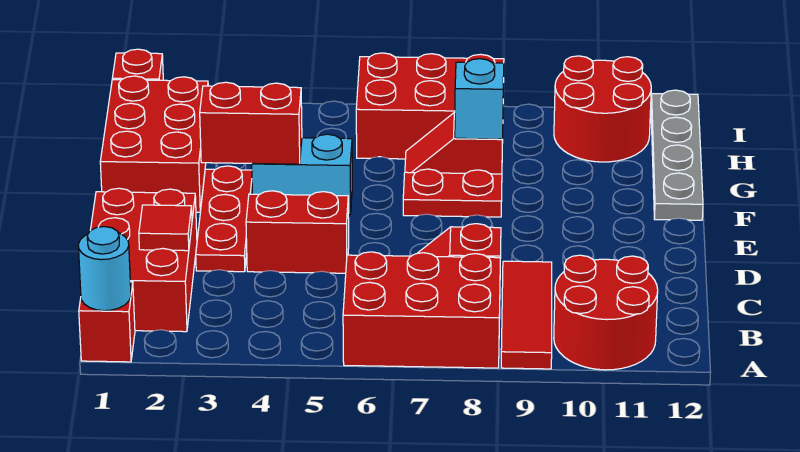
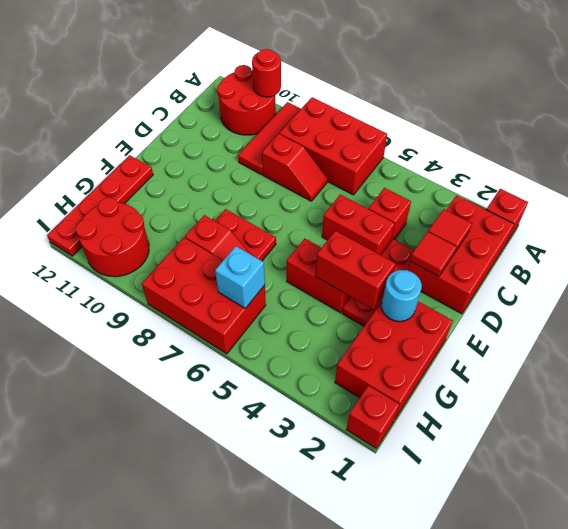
cyan round brick A1 level 2 -> cyan round brick F2 level 2
none -> red round brick A10 level 2
none -> red brick C4 level 1
none -> red tile D2 level 2
cyan brick F4:F5 level 1 -> red brick F4:F5 level 1
grey plate F12:I12 level 1 -> red plate F12:I12 level 1
cyan brick G8 level 2 -> cyan brick H6 level 2

